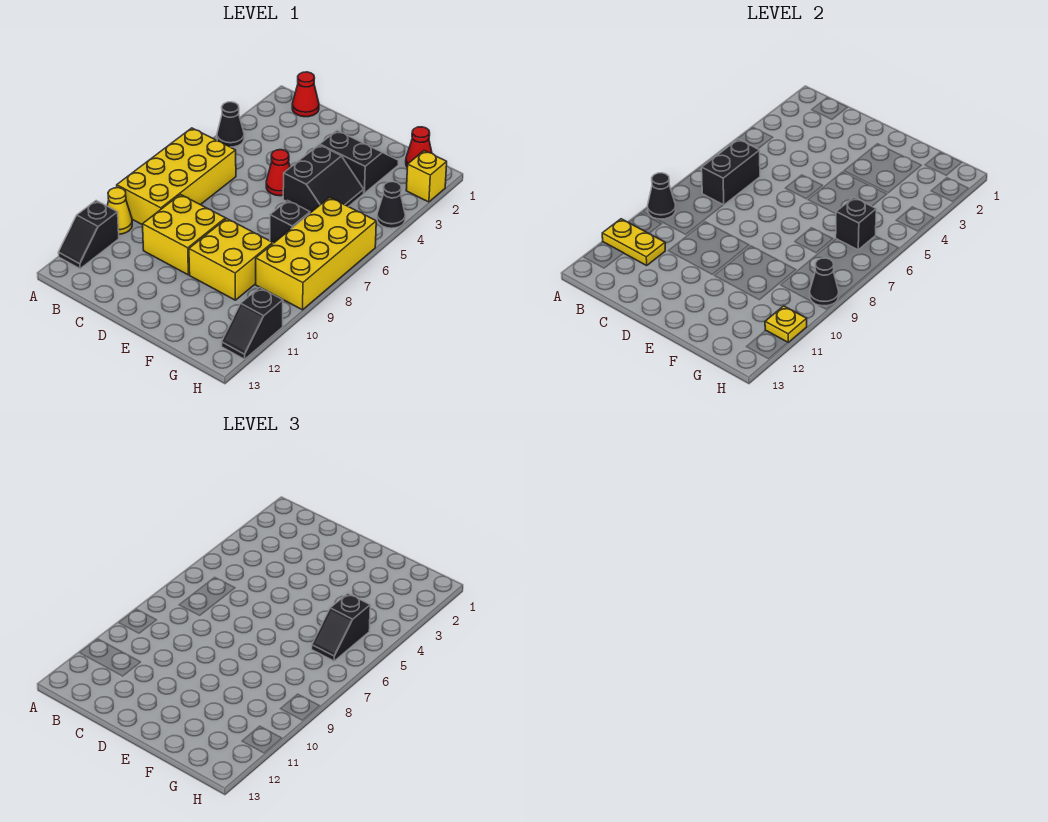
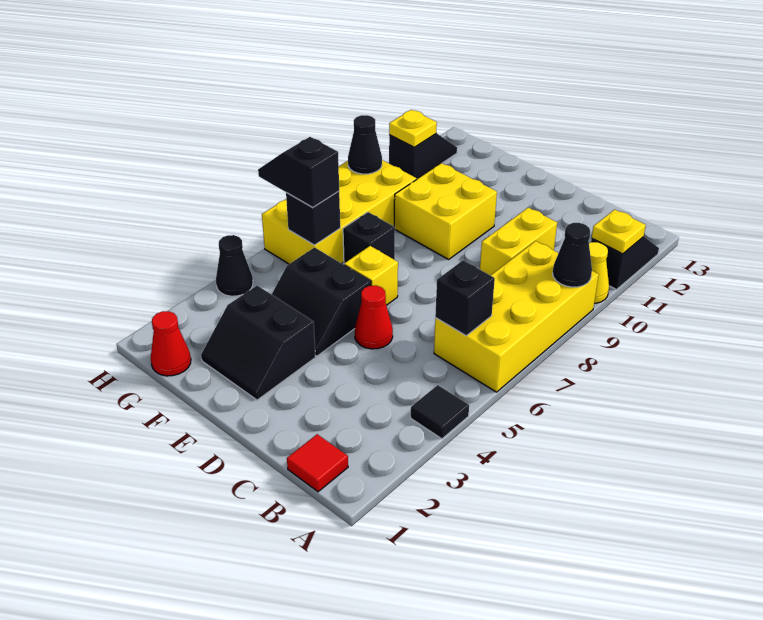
black cone A4 level 1 -> black tile A4 level 1
yellow plate A11:B11 level 2 -> yellow plate A11 level 2
red cone B1 level 1 -> red tile B1 level 1
black brick B6:B7 level 2 -> black brick B6 level 2
yellow brick C9:D10 level 1 -> yellow brick C9:C10 level 1
black slope E4:F5 level 1 top E -> black slope E4:F5 level 1 top 5
black slope G5:G6 level 3 top 5 -> black slope G6:H6 level 3 top G
yellow brick H2 level 1 -> yellow brick E6 level 1

